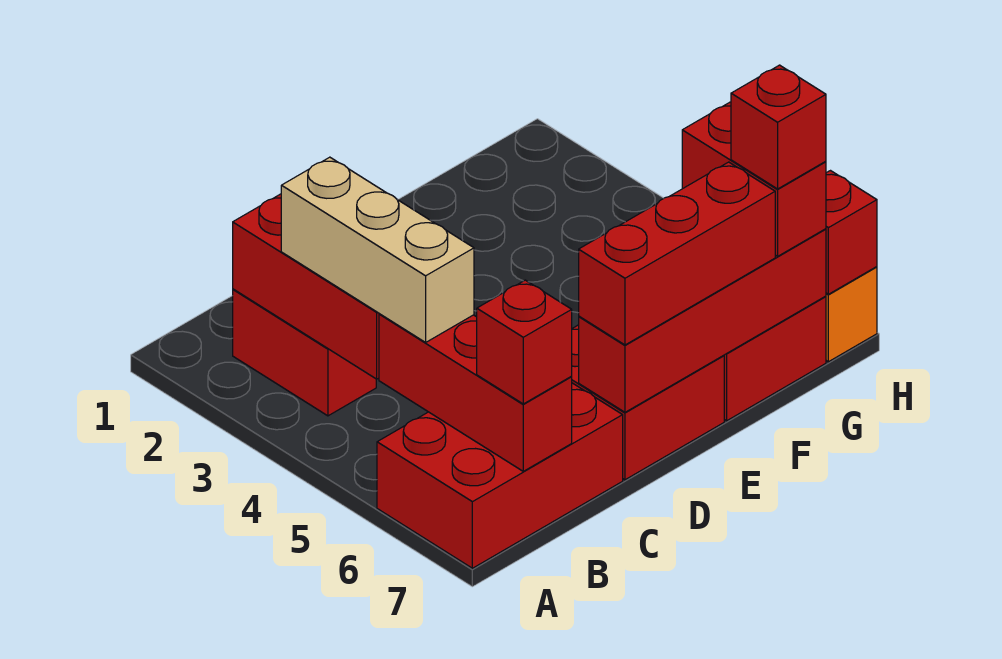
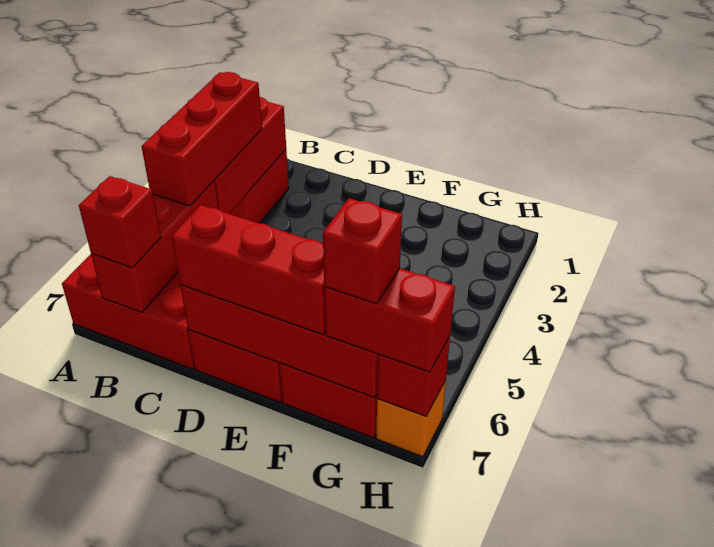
tan brick B3:B5 level 3 -> red brick B3:B5 level 3
red brick G6:G7 level 3 -> red brick G7:H7 level 3

